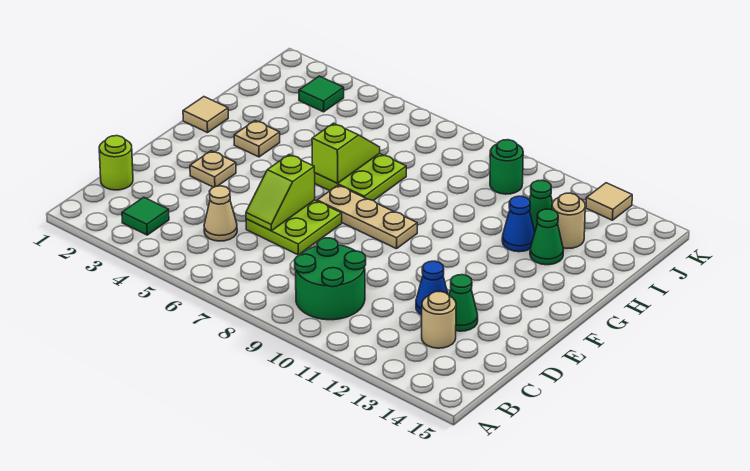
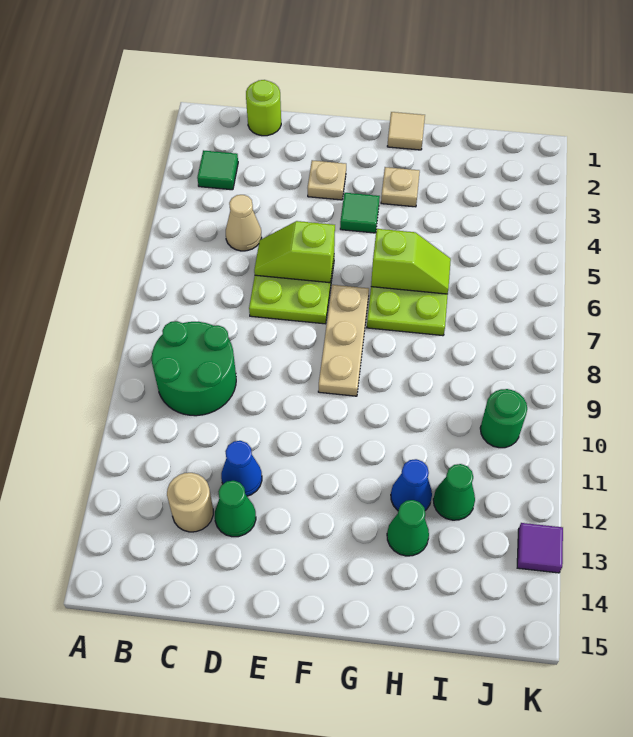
tan round brick I13 level 1 -> none
green tile J3 level 1 -> green tile F4 level 1
tan tile K13 level 1 -> purple tile K13 level 1

